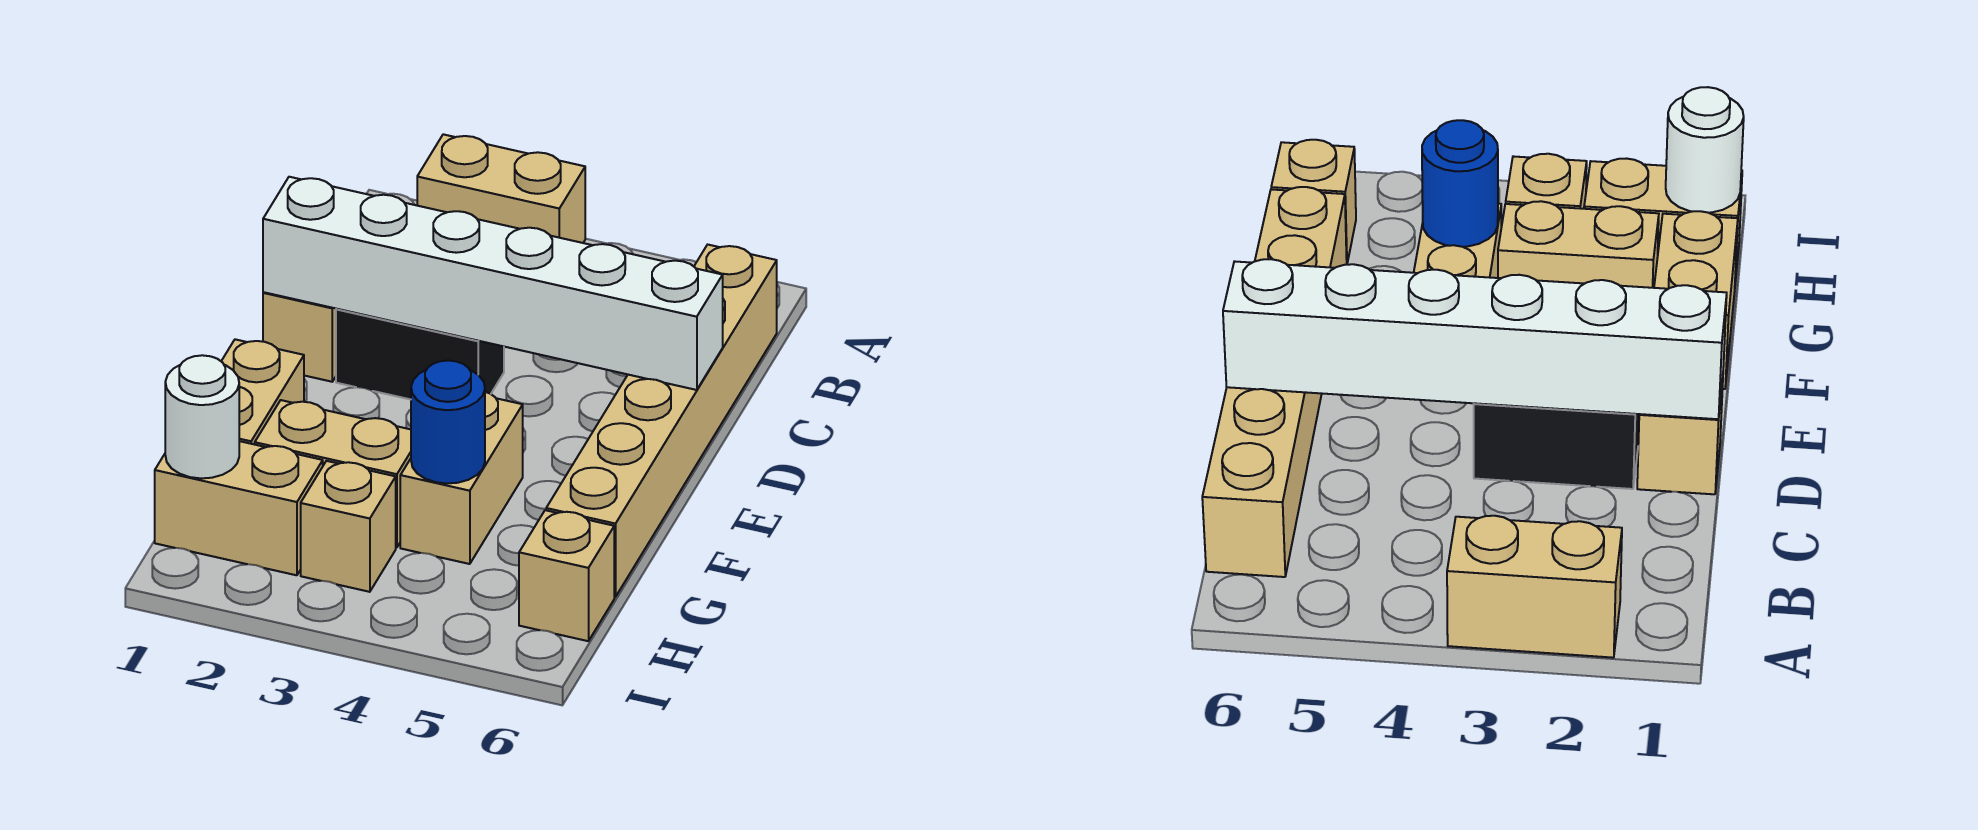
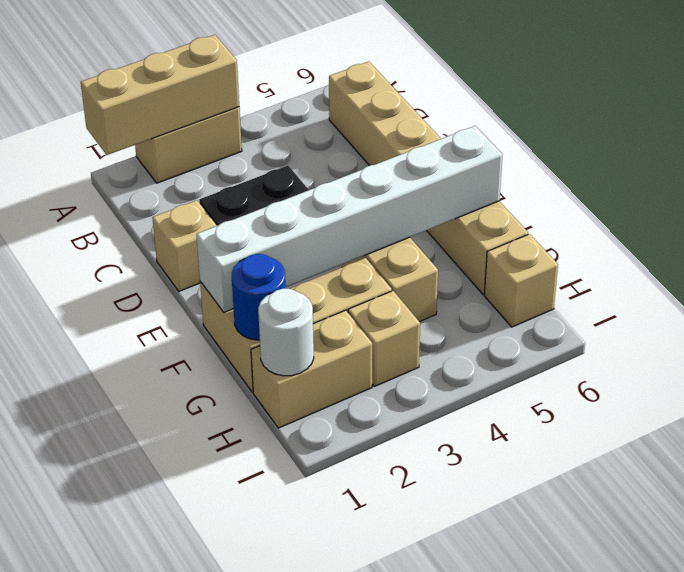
none -> tan brick A1:A3 level 2
white brick D1:D6 level 2 -> white brick F1:F6 level 2
blue round brick G4 level 2 -> blue round brick G1 level 2

